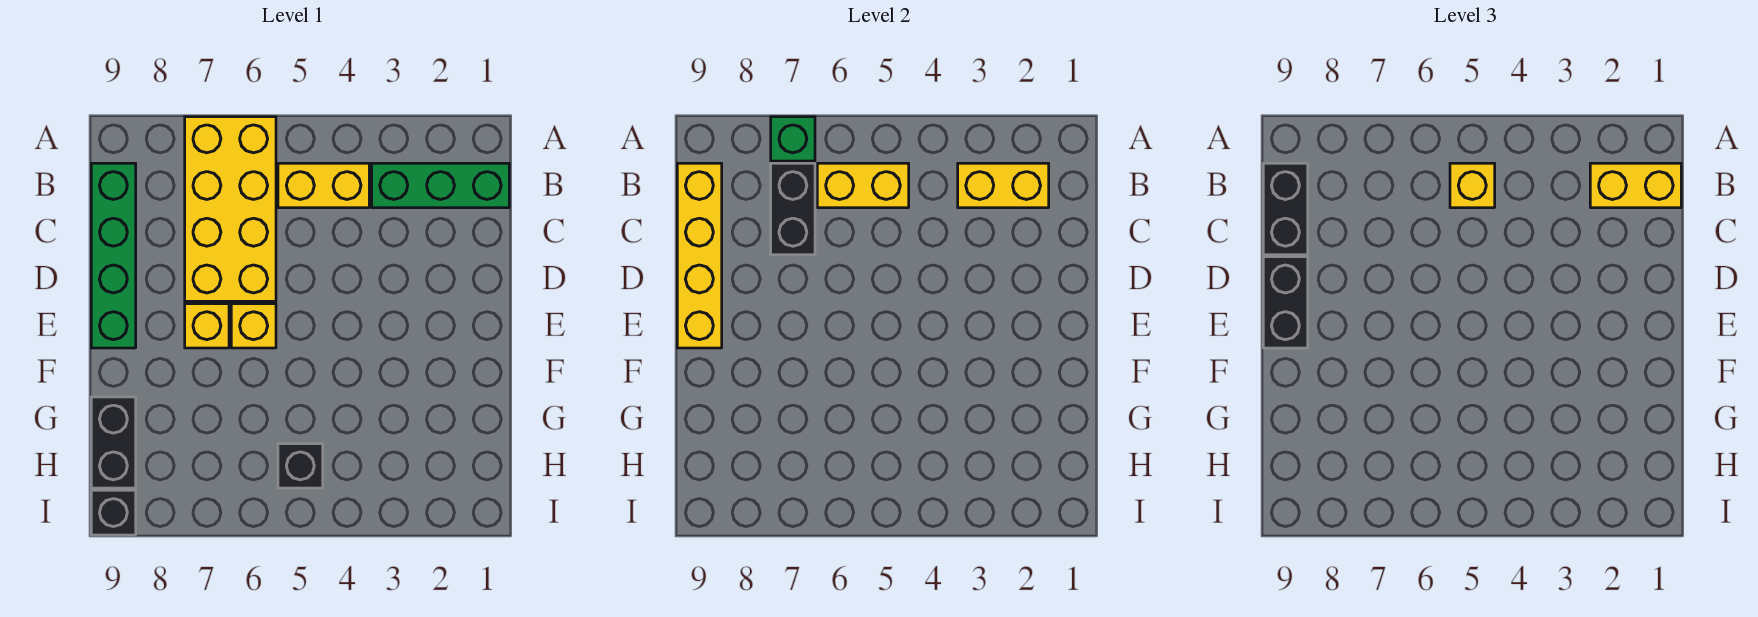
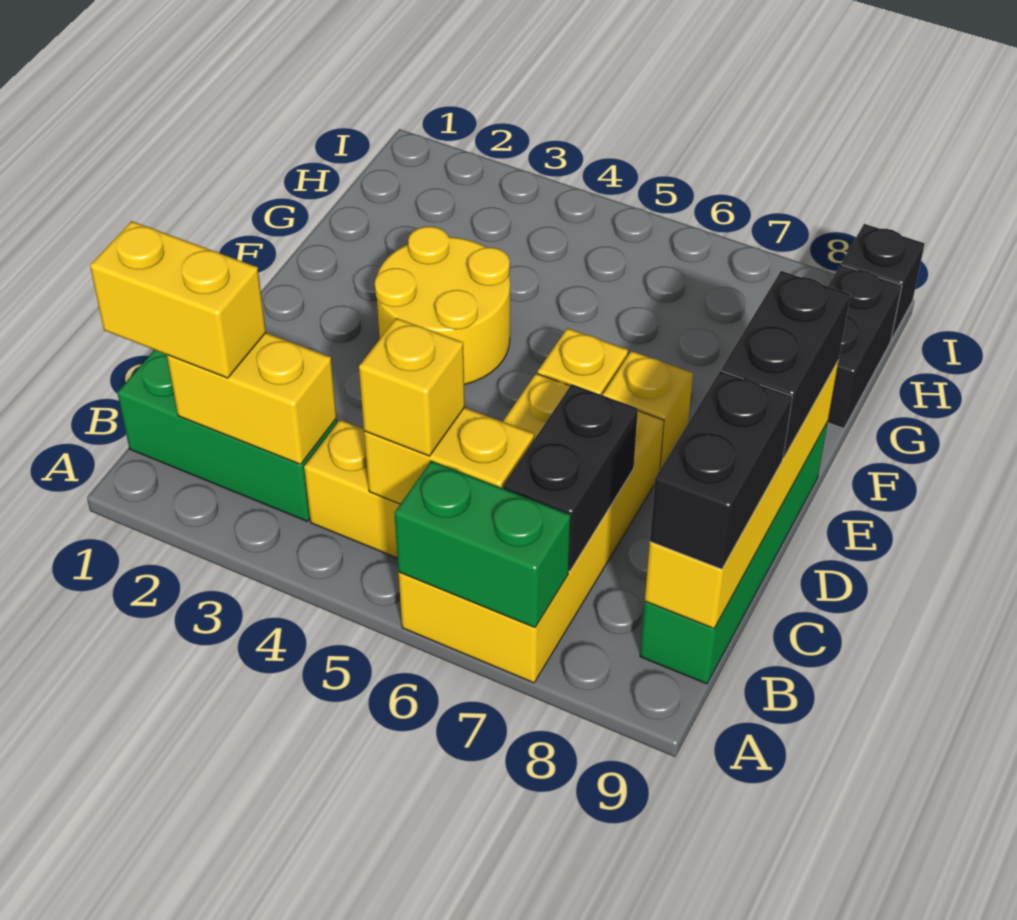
green brick A7 level 2 -> green brick A6:A7 level 2
none -> yellow round brick E3:F4 level 1
black brick H5 level 1 -> none

